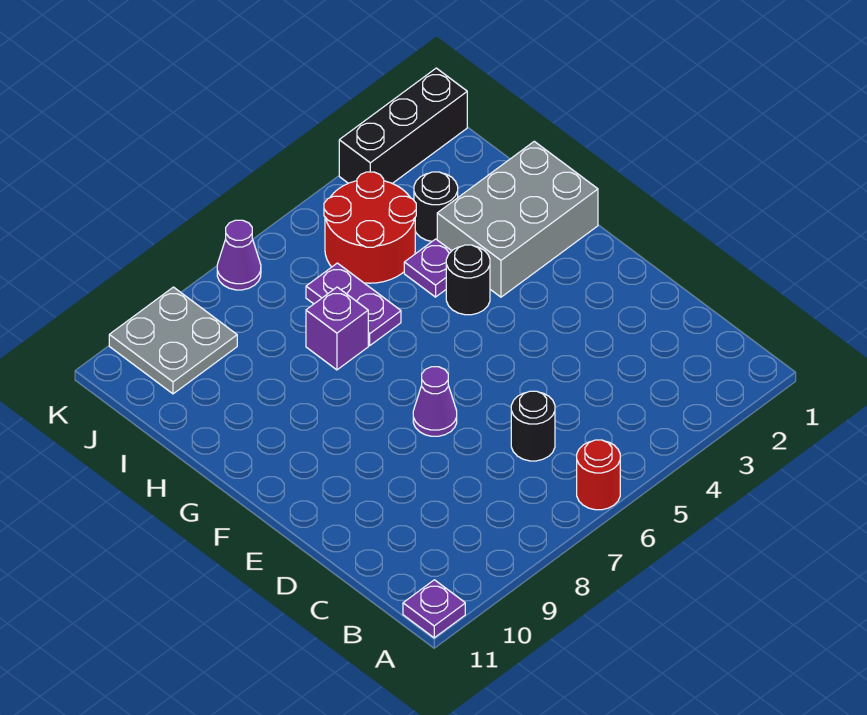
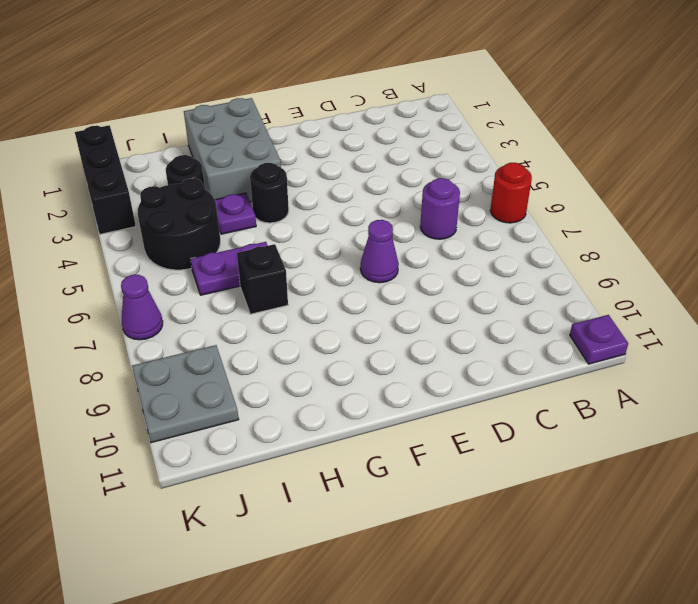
black round brick C6 level 1 -> purple round brick C6 level 1
purple brick H7 level 1 -> black brick H7 level 1
red round brick I4:J5 level 1 -> black round brick I4:J5 level 1

